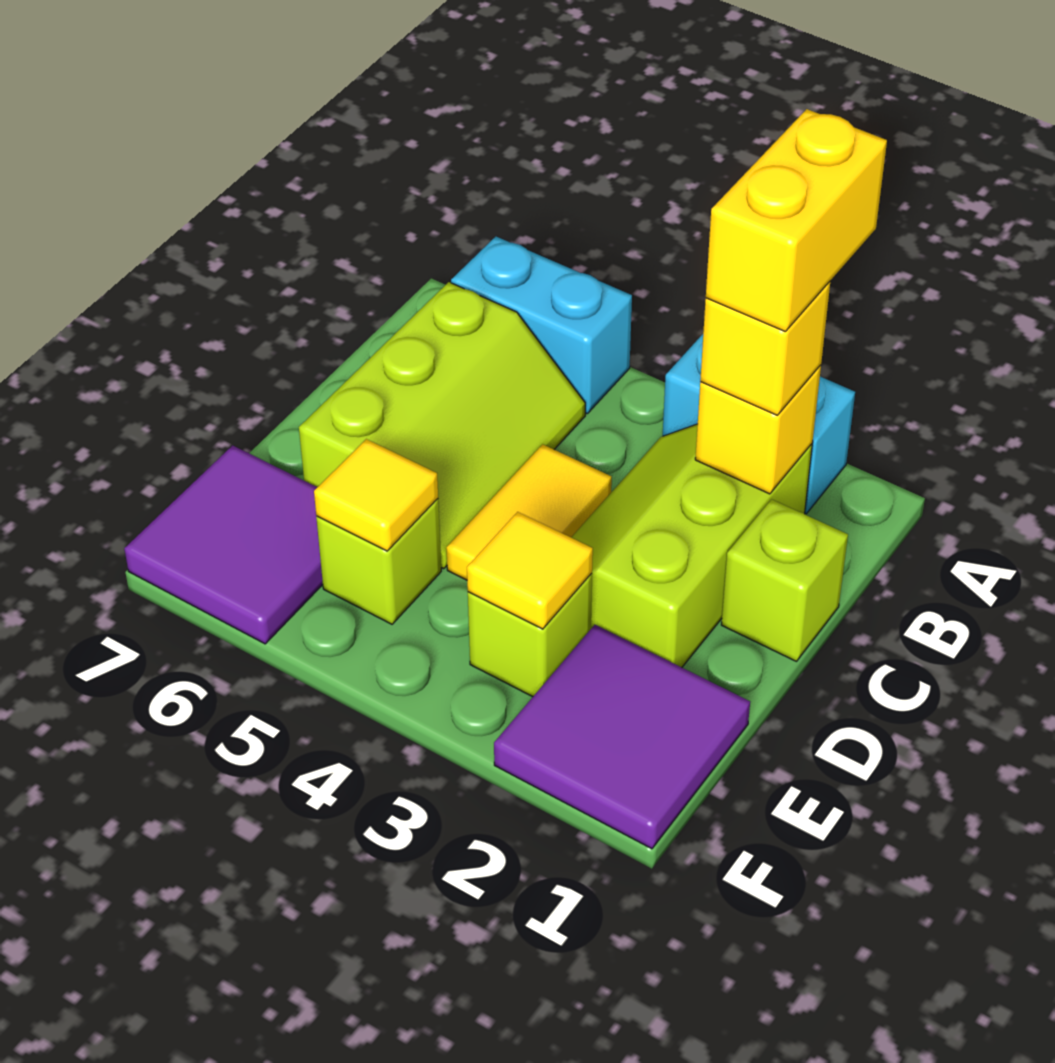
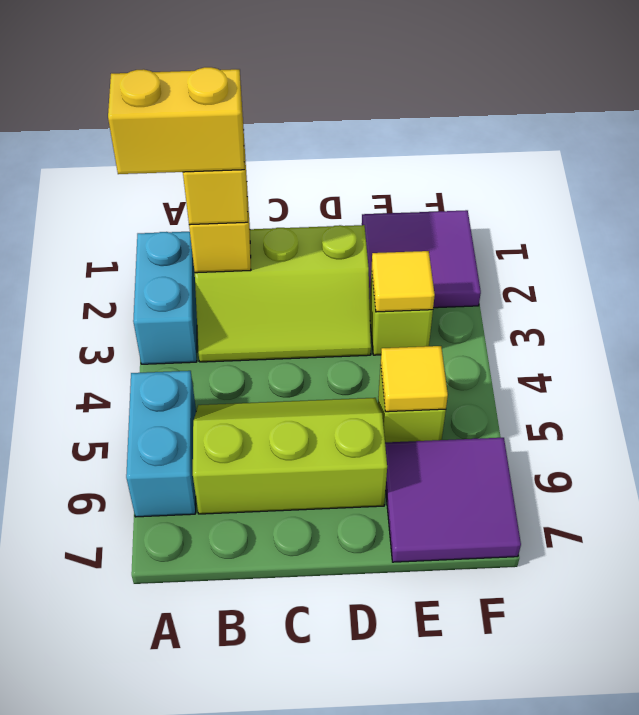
lime brick C1 level 1 -> none
yellow tile C4:D4 level 1 -> none

